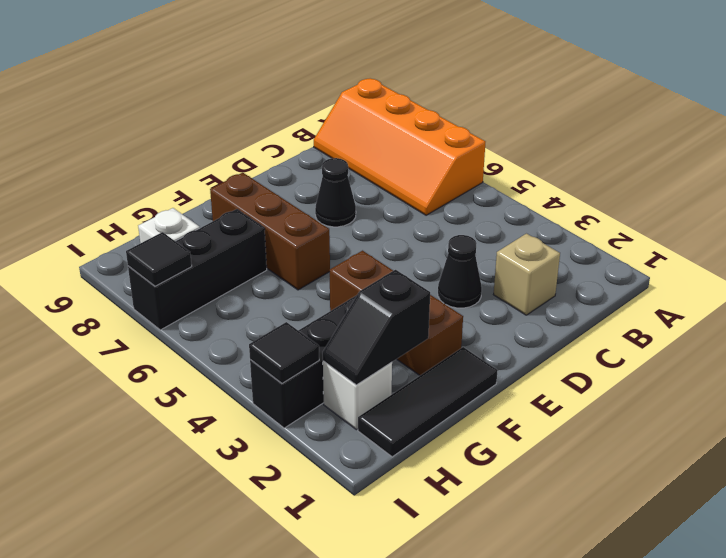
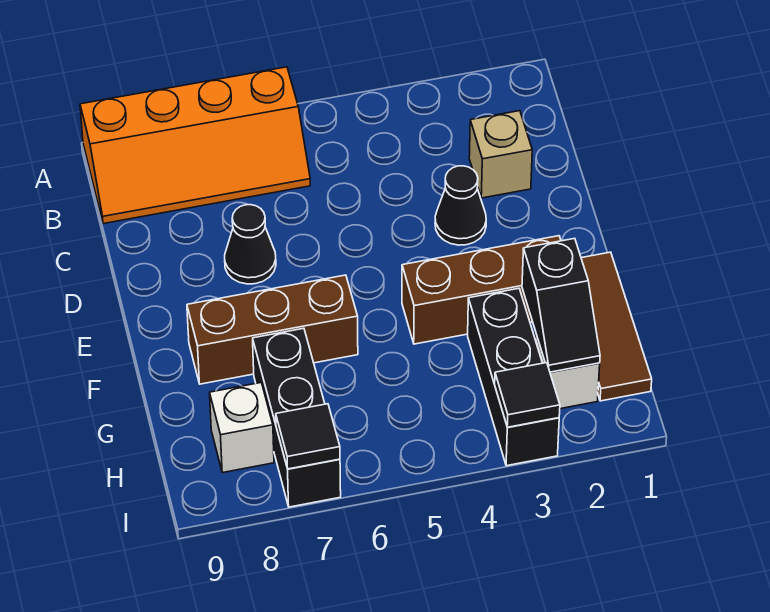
black tile F1:H1 level 1 -> brown tile F1:H1 level 1

